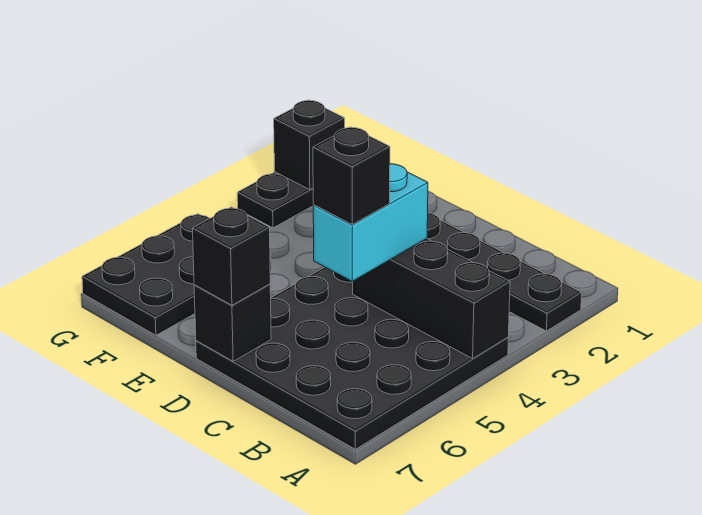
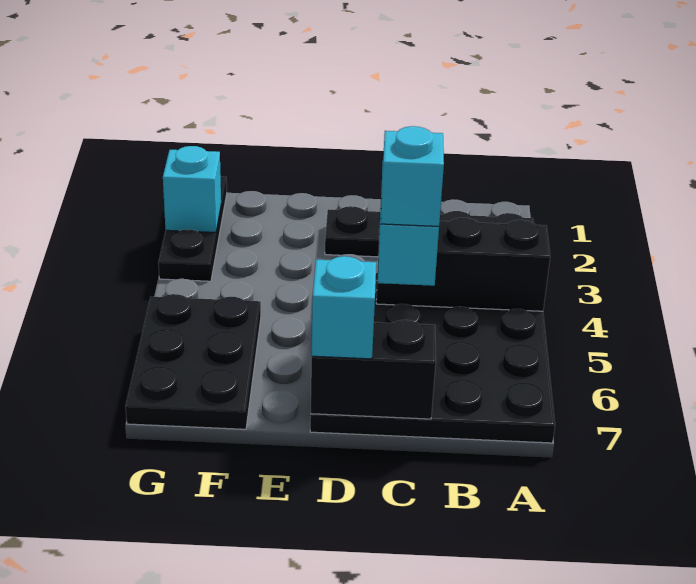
black brick C5 level 4 -> cyan brick C5 level 4
black brick D7 level 2 -> black brick C7:D7 level 2
black brick D7 level 3 -> cyan brick D7 level 3
black brick G2 level 2 -> cyan brick G2 level 2

